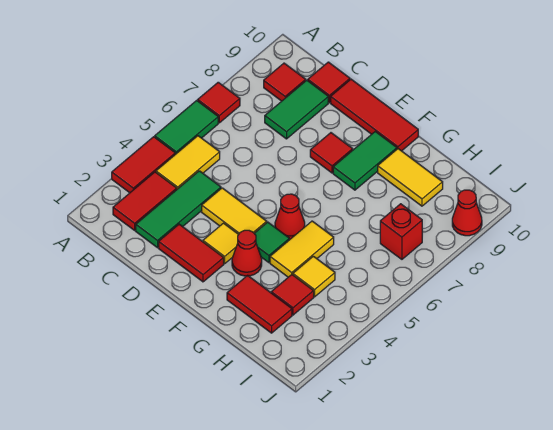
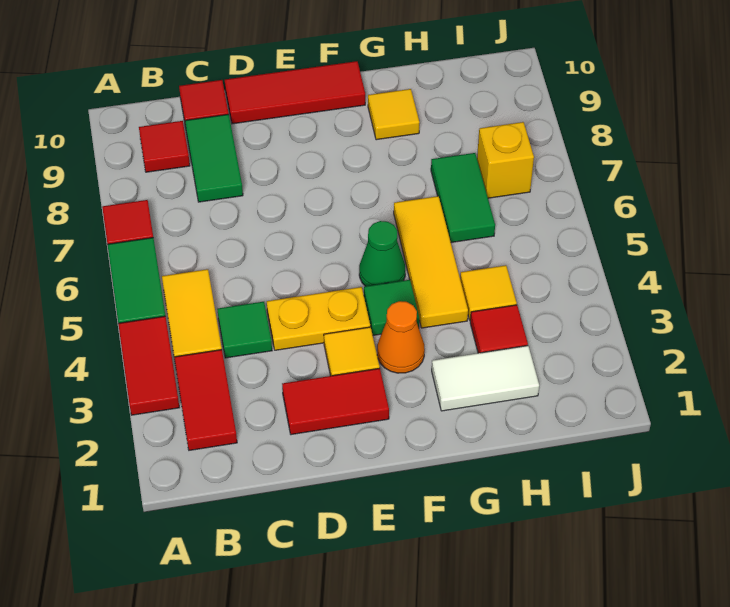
green tile C2:C4 level 1 -> green tile C4 level 1
yellow tile D4:E4 level 1 -> yellow plate D4:E4 level 1
red tile E8 level 1 -> none
red cone F3 level 1 -> orange cone F3 level 1
red cone F5 level 1 -> green cone F5 level 1
green tile F8:F9 level 1 -> green tile H6:H7 level 1
red tile G2:H2 level 1 -> white tile G2:H2 level 1
yellow tile G4:G5 level 1 -> yellow tile G4:G6 level 1
yellow tile G9:H9 level 1 -> yellow tile G9 level 1
red brick I7 level 1 -> yellow brick I7 level 1
red cone J9 level 1 -> none

